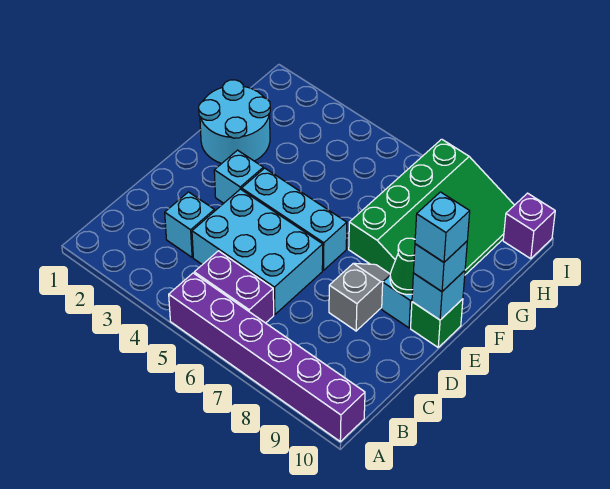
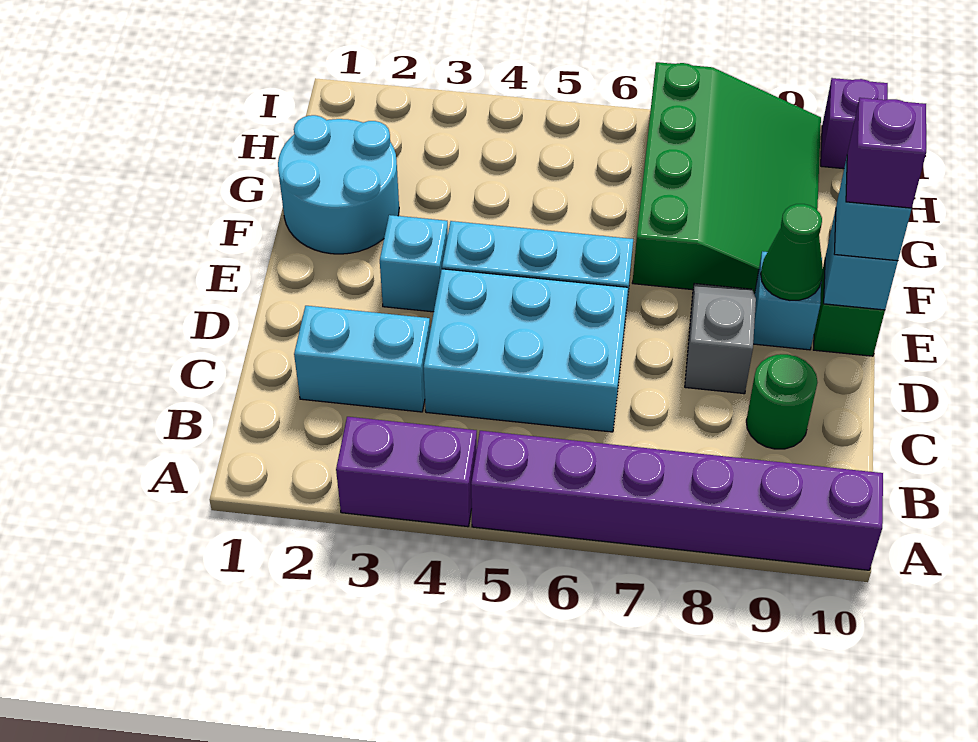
purple brick B5:B6 level 1 -> purple brick A3:A4 level 1
cyan brick C3 level 1 -> cyan brick C2:C3 level 1
none -> green round brick C9 level 1
cyan brick E10 level 4 -> purple brick E10 level 4

